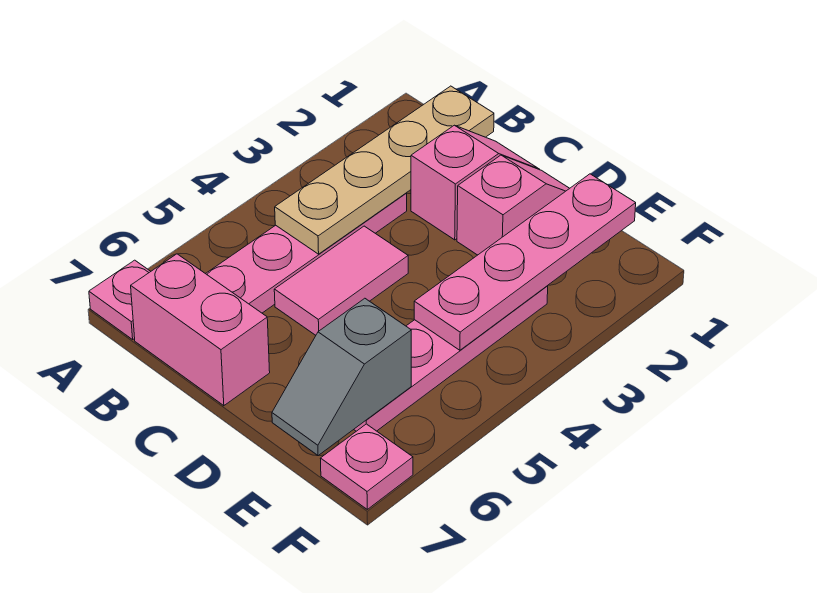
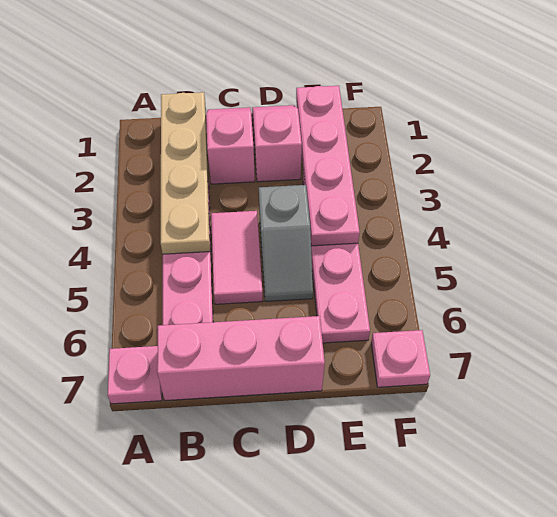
pink brick B7:C7 level 1 -> pink brick B7:D7 level 1
grey slope E6:E7 level 2 top 6 -> grey slope D4:D5 level 1 top 4

